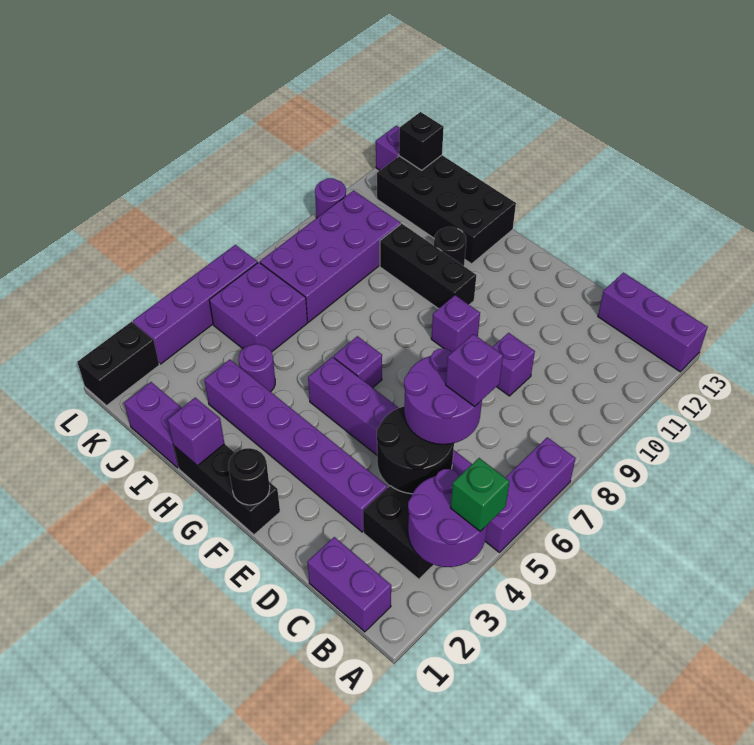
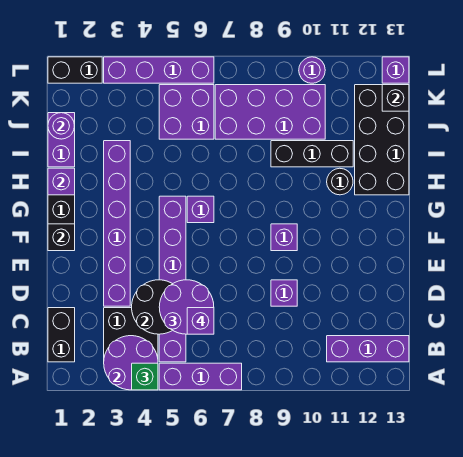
purple brick A13:C13 level 1 -> purple brick B11:B13 level 1
purple brick B1:C1 level 1 -> black brick B1:C1 level 1
black round brick F1 level 2 -> black brick F1 level 2
black brick G10:I10 level 1 -> black brick I9:I11 level 1
purple round brick I4 level 1 -> purple round brick J1 level 2

